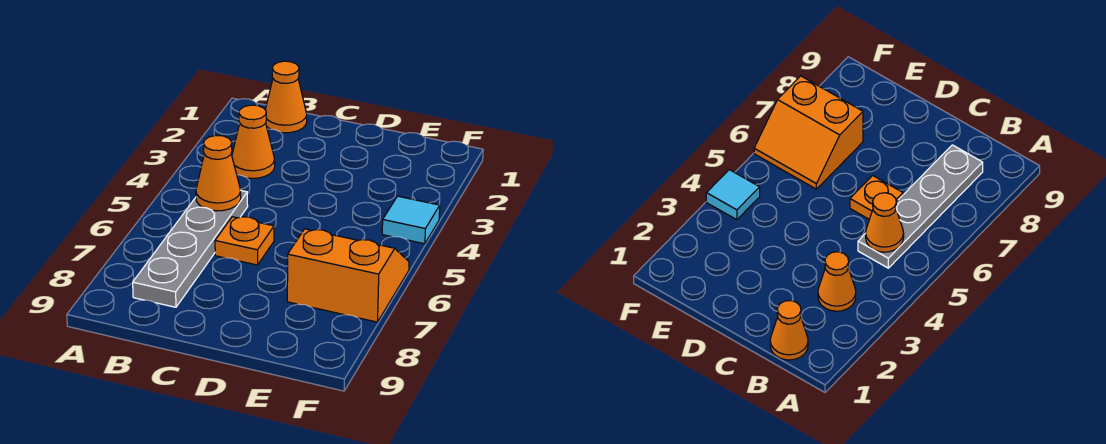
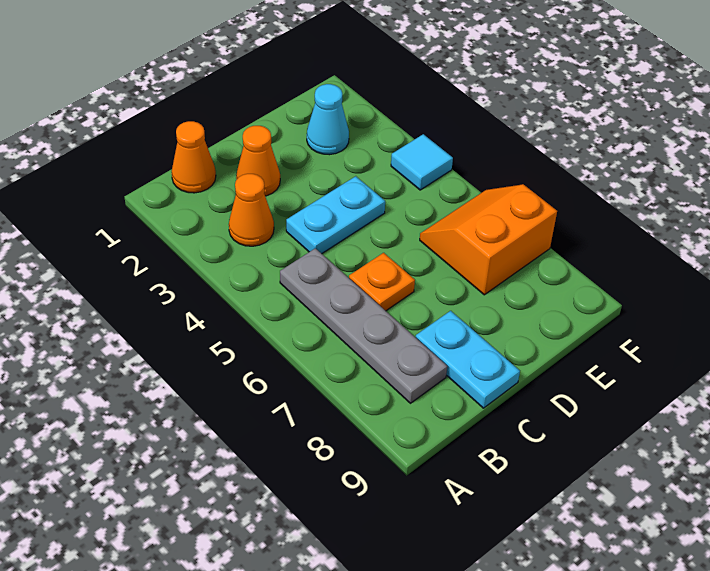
orange cone B5 level 2 -> orange cone C2 level 1
none -> cyan plate C4:D4 level 1
none -> cyan plate C8:C9 level 1
none -> cyan cone E2 level 1

